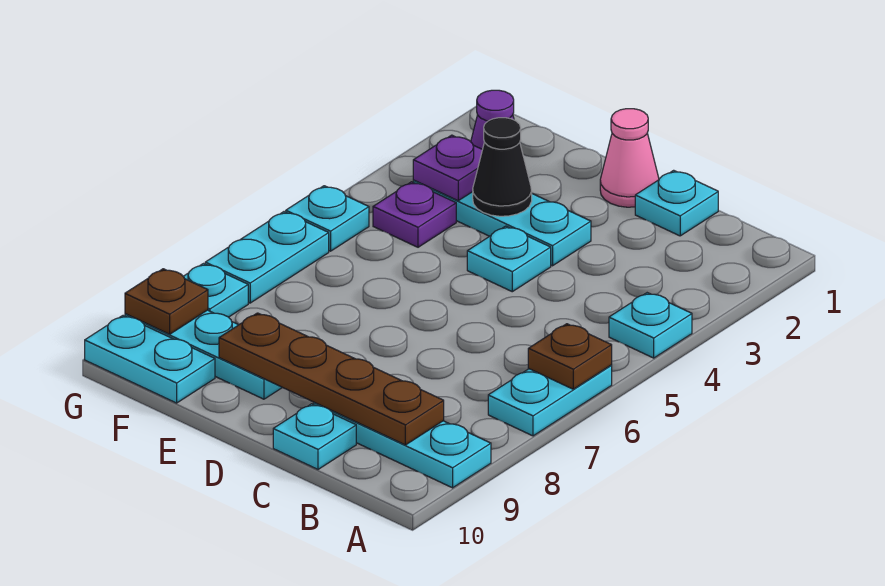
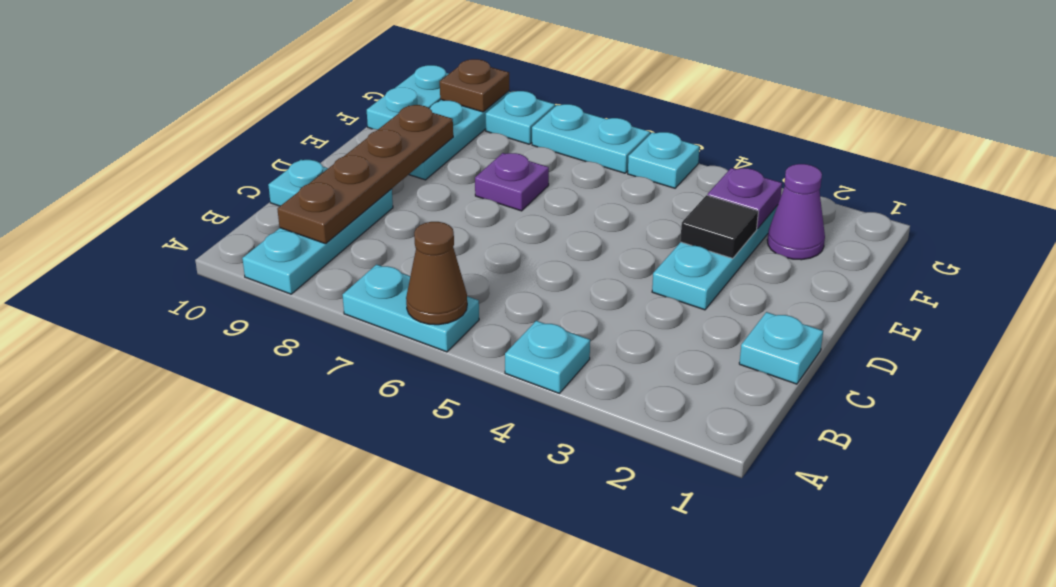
brown plate A6 level 2 -> brown cone A6 level 2
pink cone D1 level 1 -> none
cyan plate D4 level 1 -> none
black cone E3 level 2 -> black tile E3 level 2
purple plate F4 level 1 -> purple plate E7 level 1

